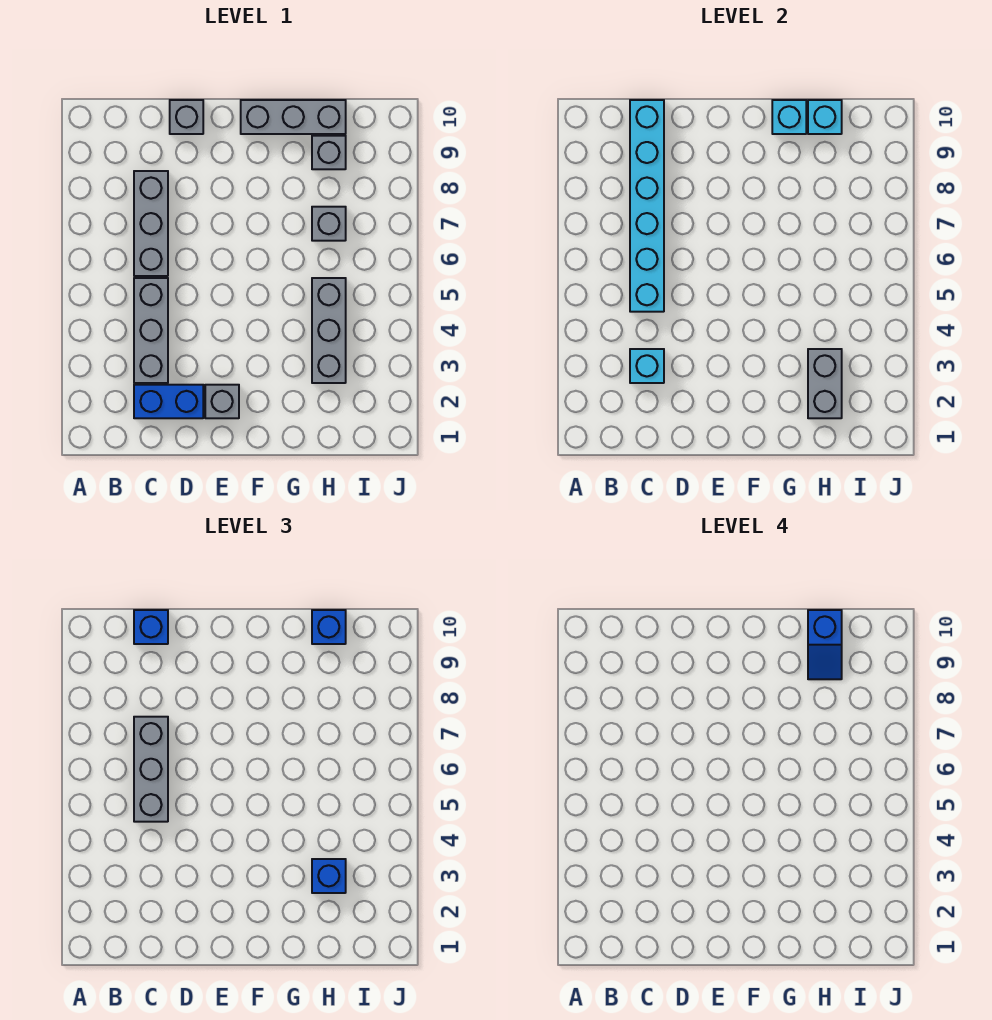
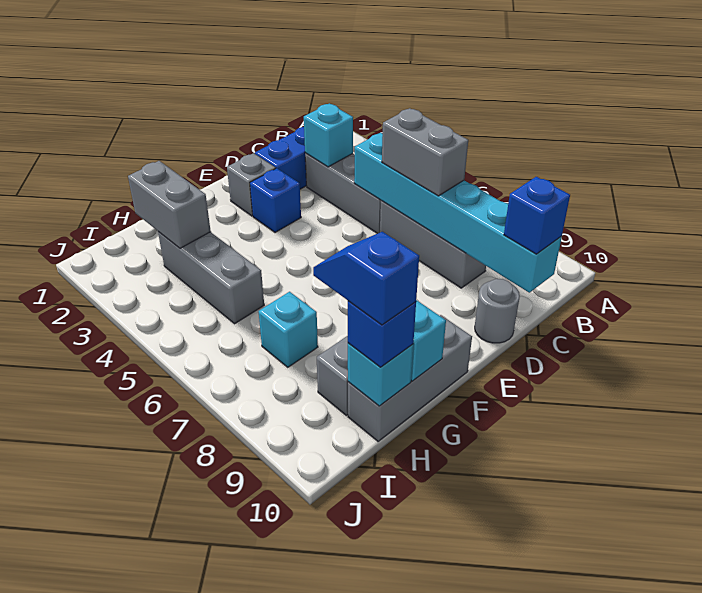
grey brick C5:C7 level 3 -> grey brick C6:C7 level 3
grey brick D10 level 1 -> grey round brick D10 level 1
blue brick H3 level 3 -> blue brick E3 level 1
grey brick H7 level 1 -> cyan brick H7 level 1

